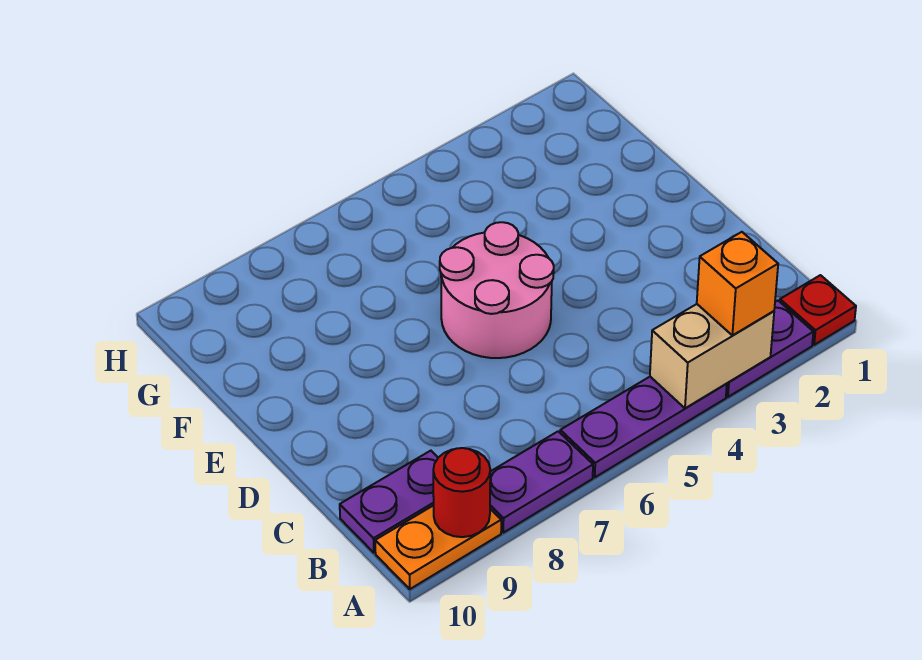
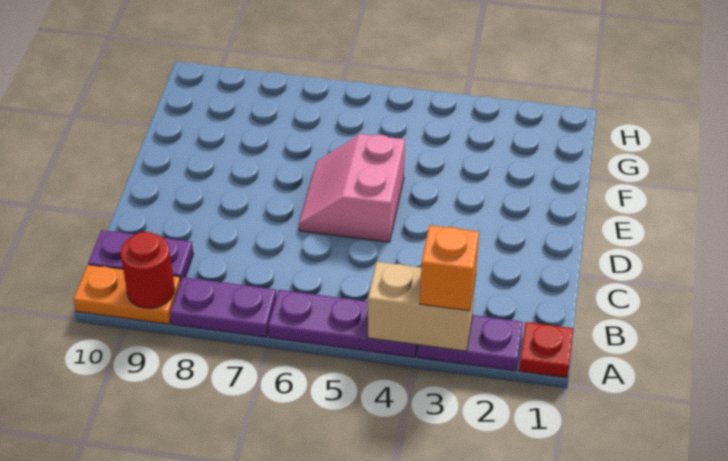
pink round brick D5:E6 level 1 -> pink slope D5:E6 level 1 top 5

